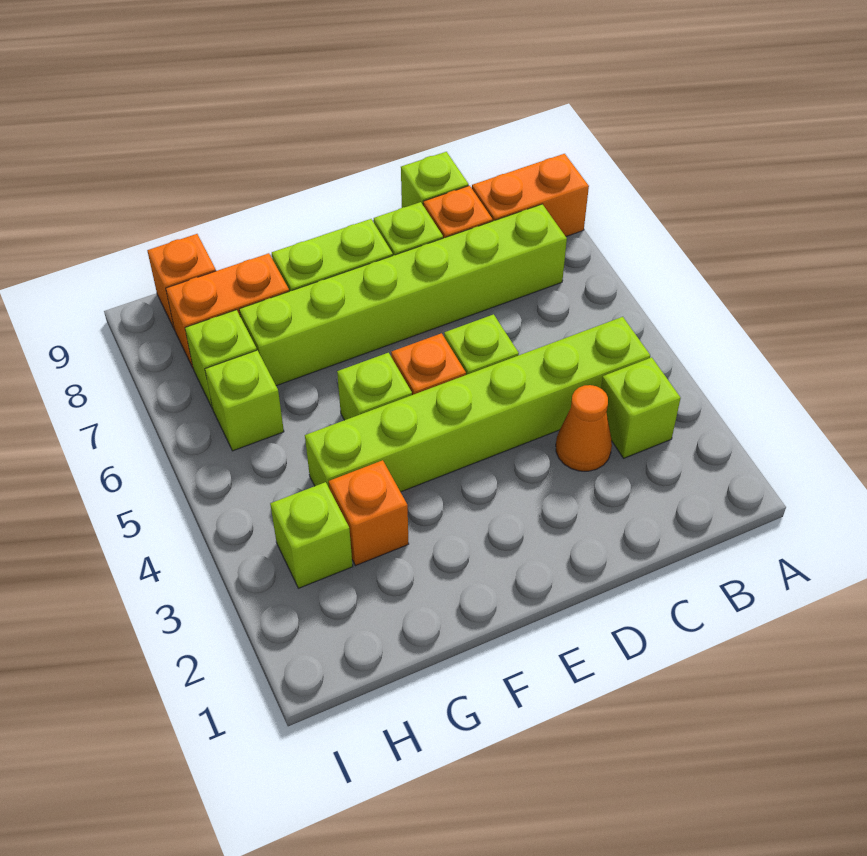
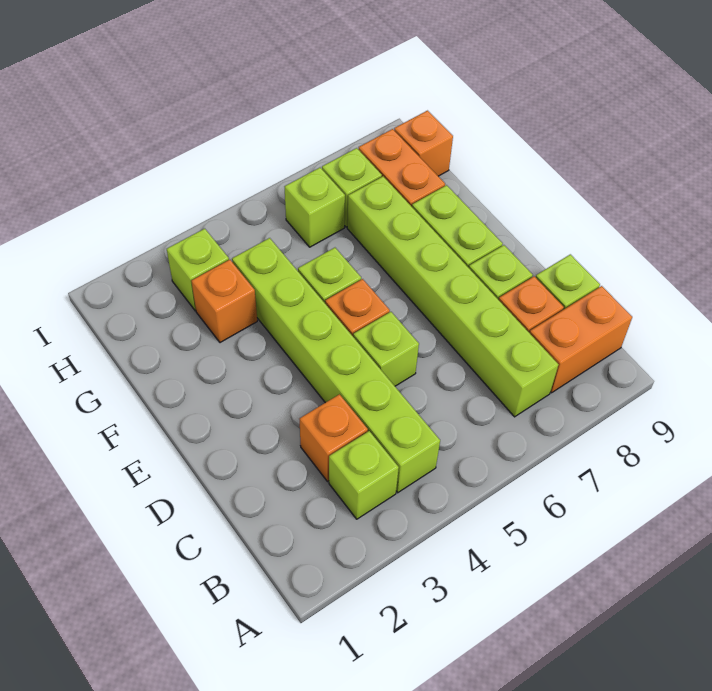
orange brick A8:B8 level 1 -> orange brick B8:B9 level 1
orange cone C3 level 1 -> orange brick C3 level 1

